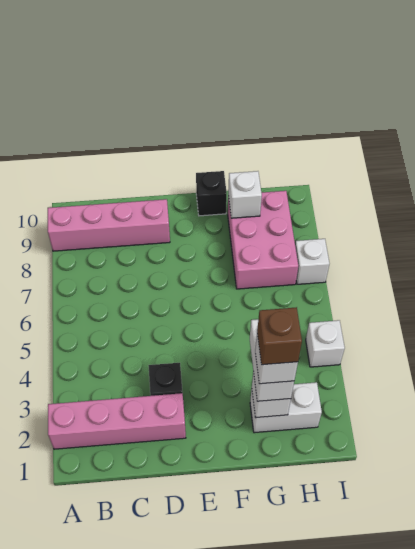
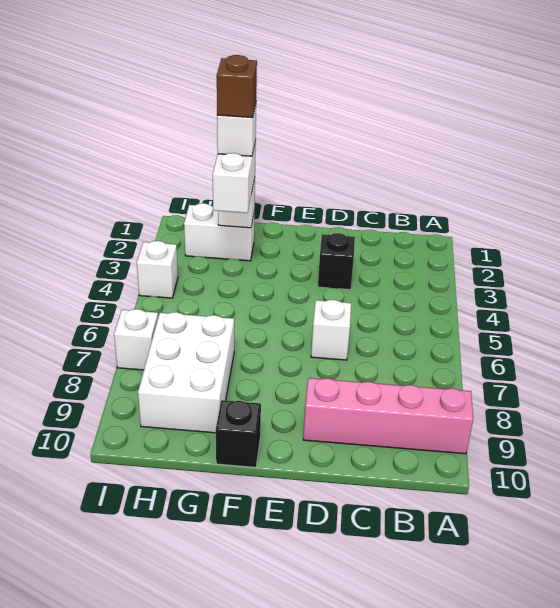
pink brick A2:D2 level 1 -> none
pink brick G7:H9 level 1 -> white brick G7:H9 level 1
white brick G9 level 2 -> white brick D6 level 1

